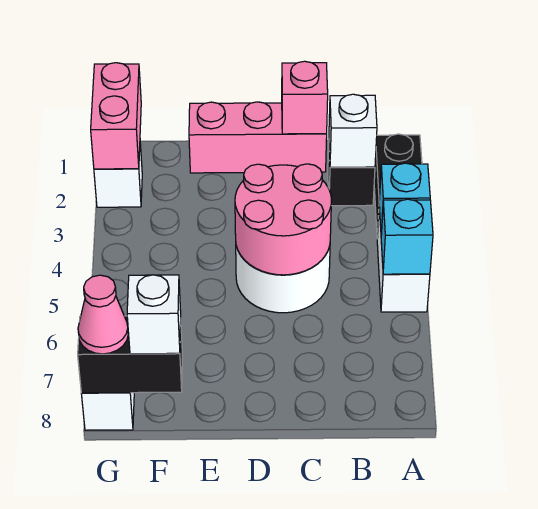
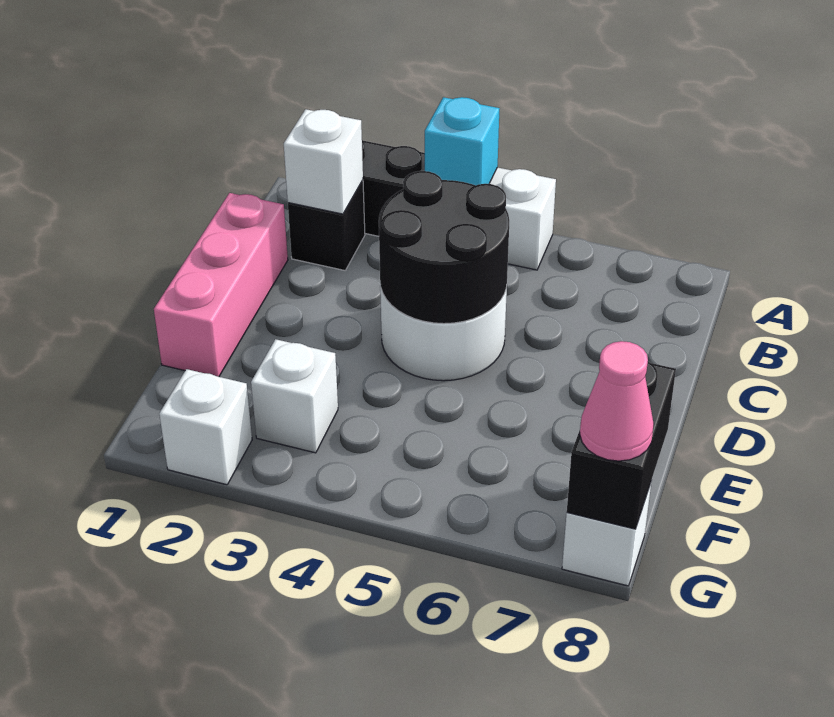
cyan brick A5 level 2 -> none
pink brick C1 level 2 -> none
pink round brick C4:D5 level 2 -> black round brick C4:D5 level 2
white brick F8 level 3 -> white brick F3 level 1
pink brick G1:G2 level 2 -> none

